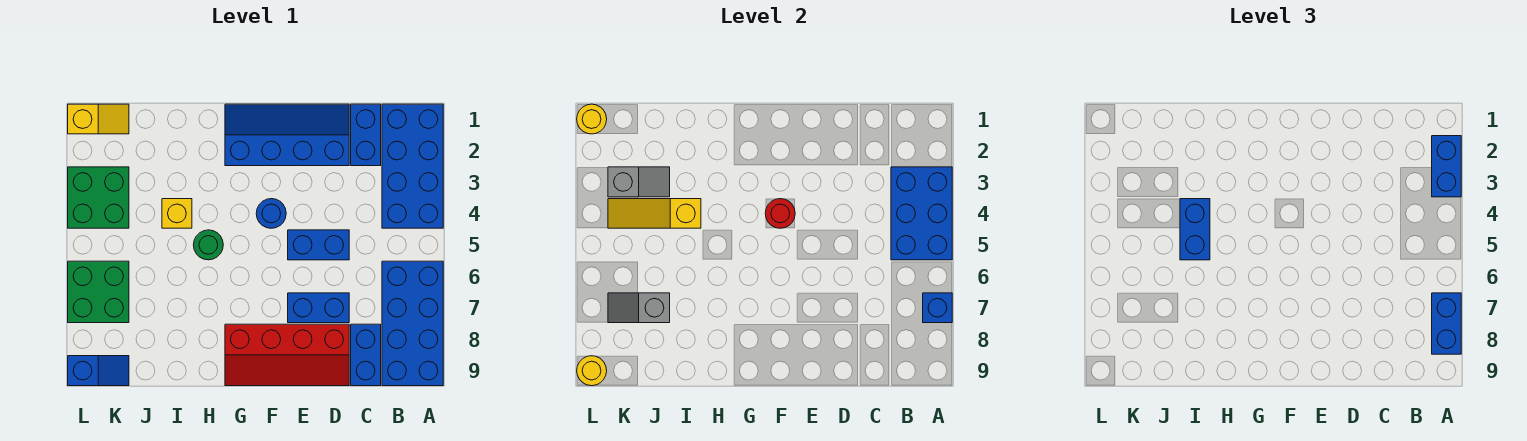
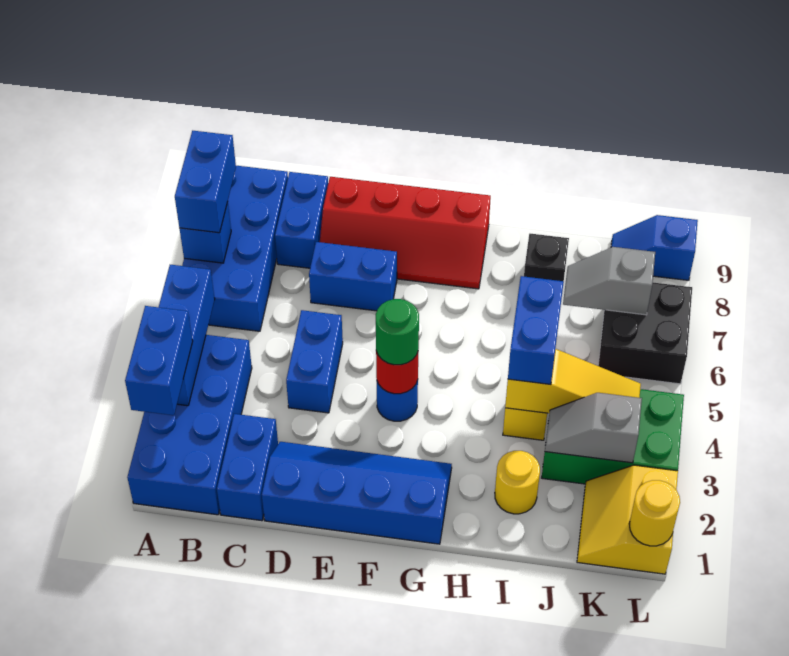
blue brick A3:B5 level 2 -> blue brick A3:A5 level 2
blue slope D1:G2 level 1 top 2 -> blue slope D1:G2 level 1 top 1
blue brick D5:E5 level 1 -> blue brick D4:D5 level 1
red slope D8:G9 level 1 top 8 -> red slope D8:G9 level 1 top 9
green round brick H5 level 1 -> green round brick F4 level 3
none -> black brick I8 level 1
grey slope J7:K7 level 2 top J -> grey slope J7:K7 level 2 top K
yellow slope K1:L1 level 1 top L -> yellow slope K1:L2 level 1 top L
green brick K3:L4 level 1 -> green brick J3:L4 level 1
green brick K6:L7 level 1 -> black brick K6:L7 level 1
yellow round brick L9 level 2 -> yellow round brick I2 level 1

